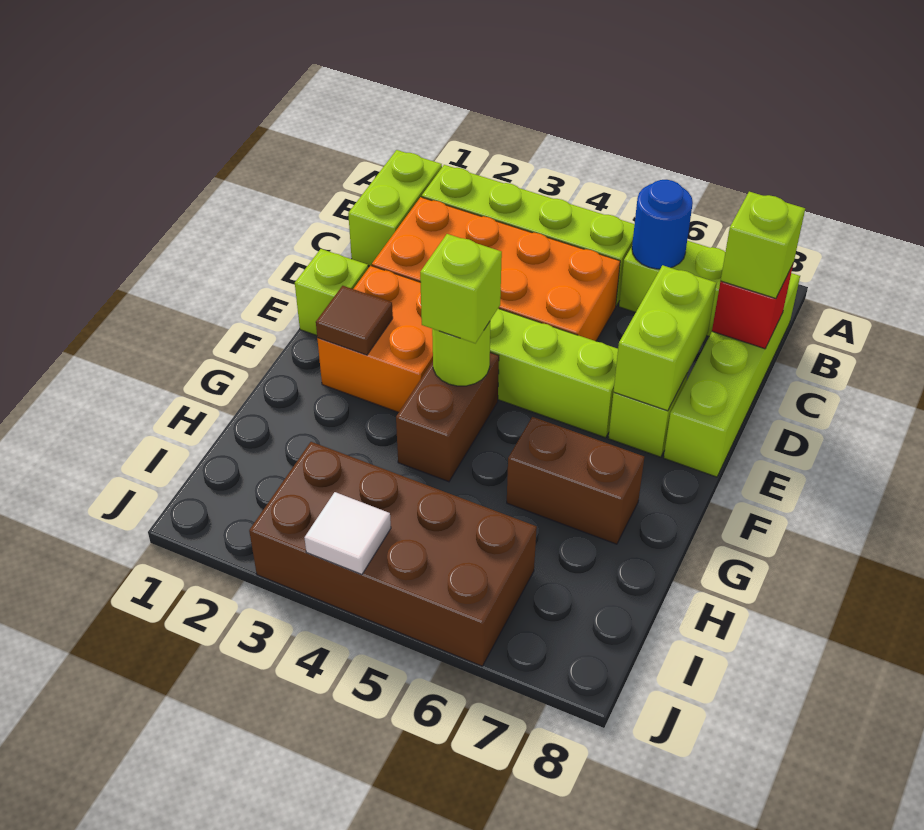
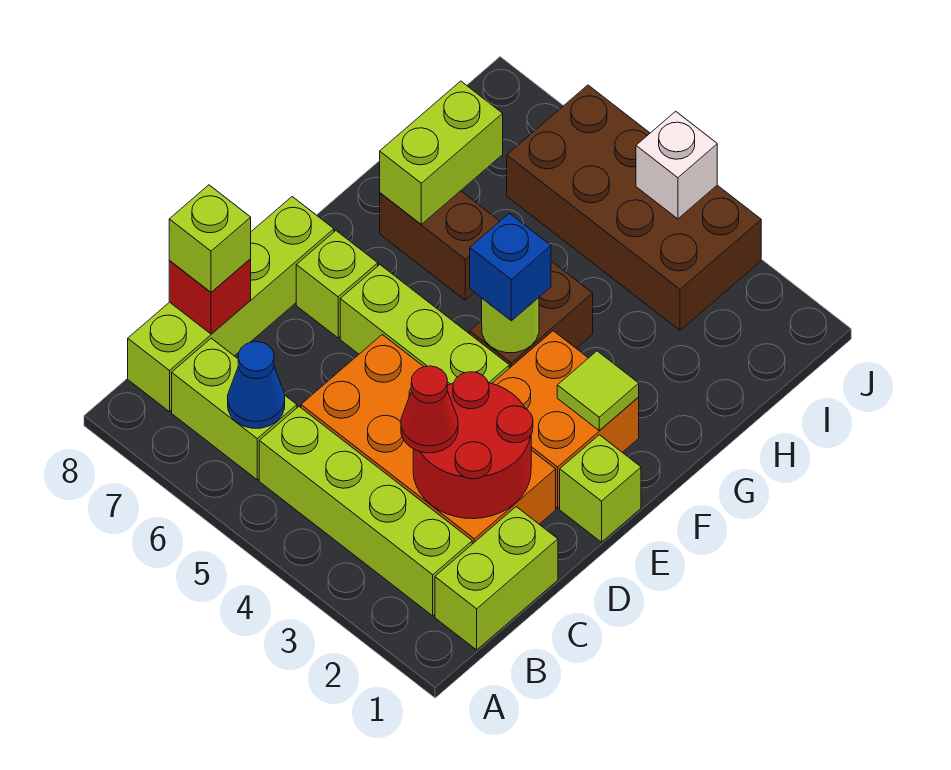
blue round brick B6 level 2 -> blue cone B6 level 2
none -> red round brick C2:D3 level 2
none -> red cone C3 level 3
lime brick D7:E7 level 2 -> lime brick G7:H7 level 2
brown tile F2 level 2 -> lime tile F2 level 2
lime brick F4 level 3 -> blue brick F4 level 3
white tile J4 level 2 -> white brick J4 level 2

